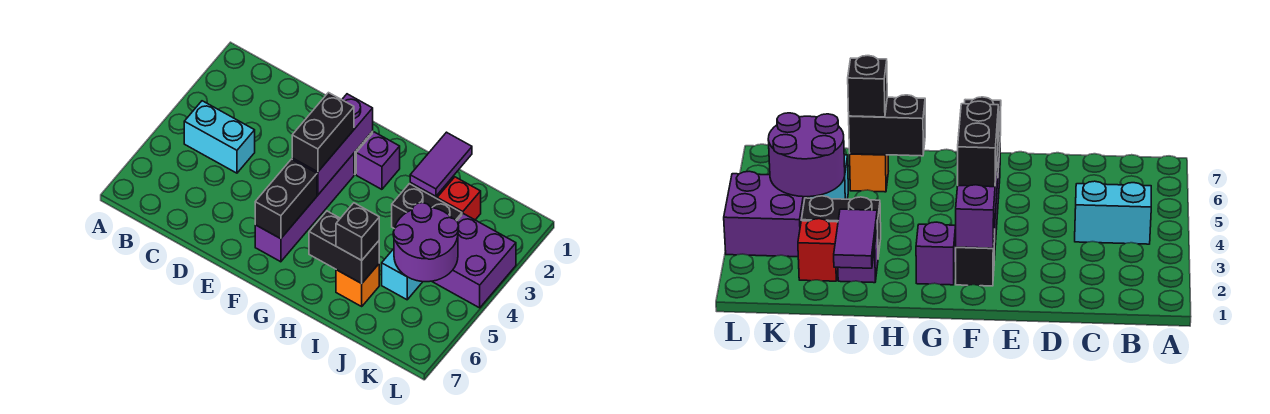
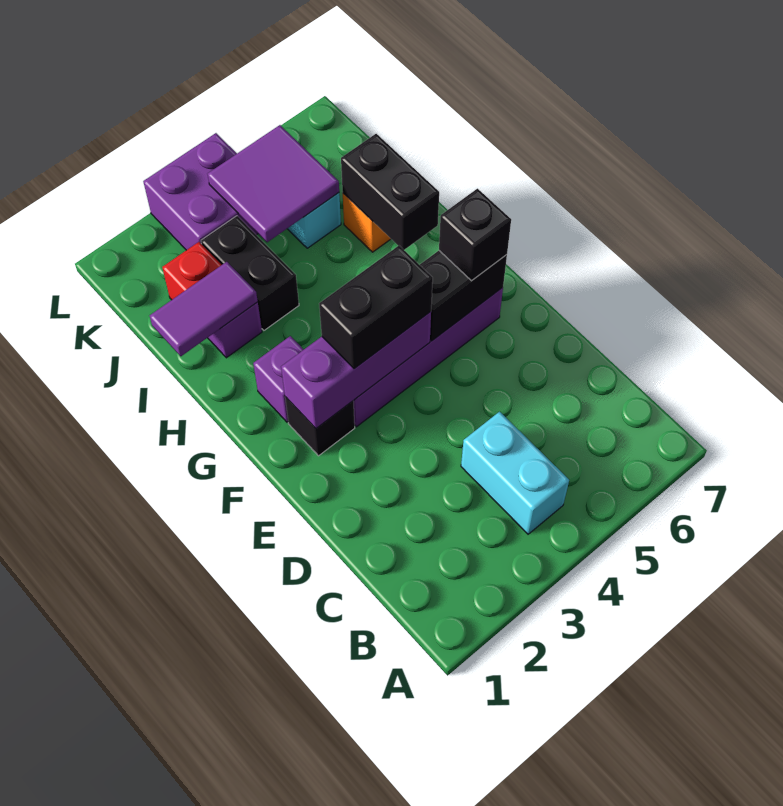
black brick I6 level 3 -> black brick F6 level 3
purple round brick J4:K5 level 2 -> purple tile J4:K5 level 2

